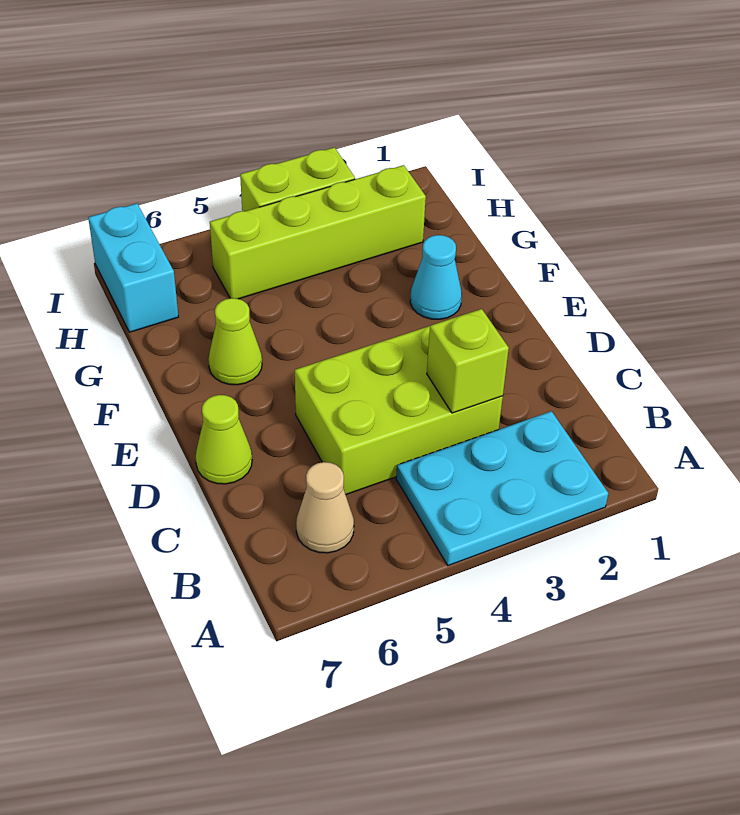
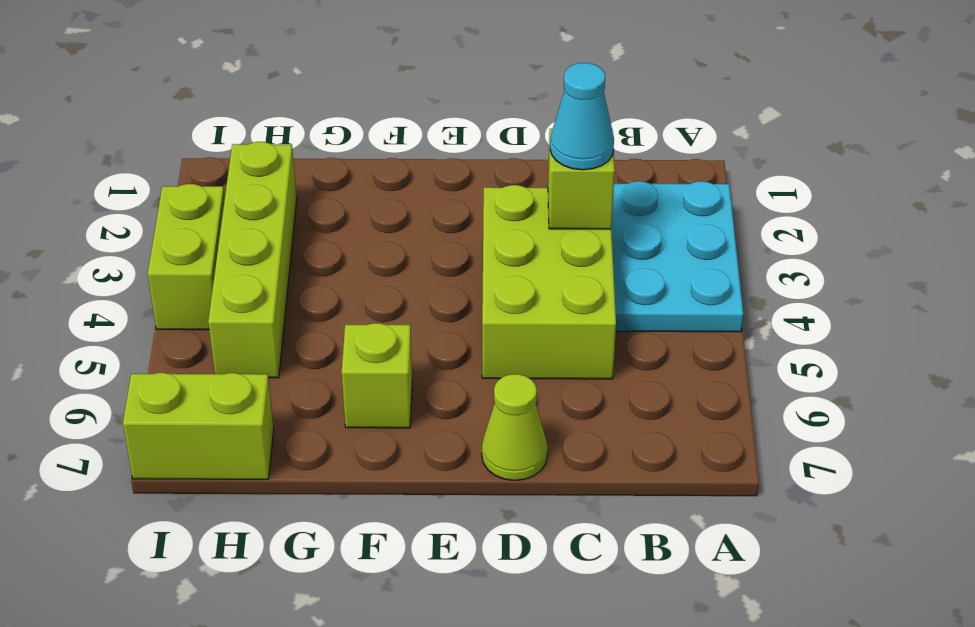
tan cone B6 level 1 -> none
cyan cone F2 level 1 -> cyan cone C3 level 3
lime cone F6 level 1 -> lime brick F6 level 1
cyan brick H7:I7 level 1 -> lime brick H7:I7 level 1

